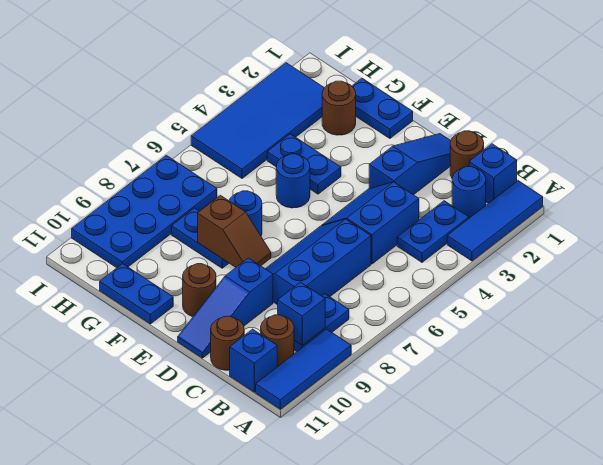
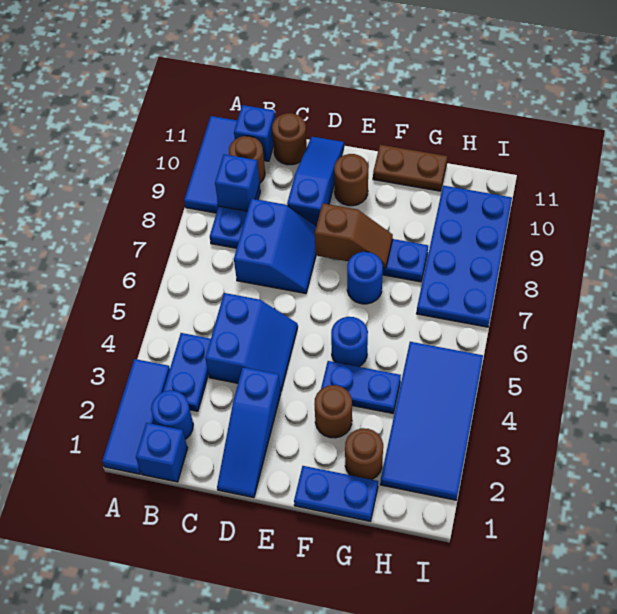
brown round brick C1 level 1 -> brown round brick F3 level 1
blue slope C6:D8 level 1 top C -> blue slope C7:D8 level 1 top C
brown slope E8:F8 level 2 top F -> brown slope E8:F8 level 2 top E
blue plate F11:G11 level 1 -> brown plate F11:G11 level 1

